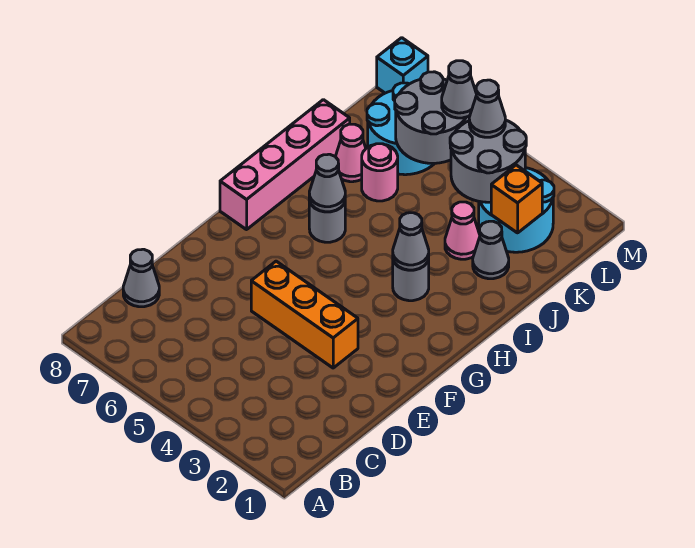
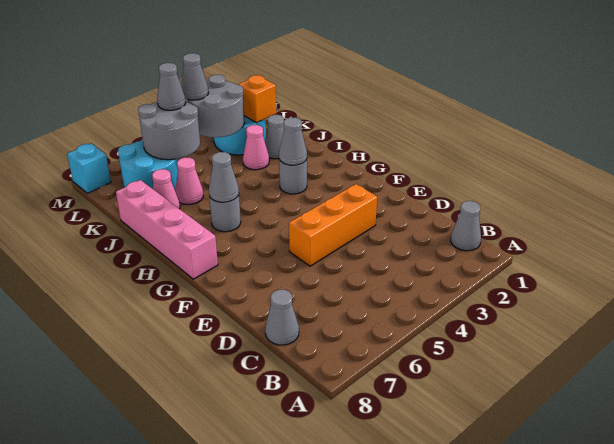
none -> grey cone B1 level 1
pink round brick J6 level 1 -> pink cone J6 level 1

